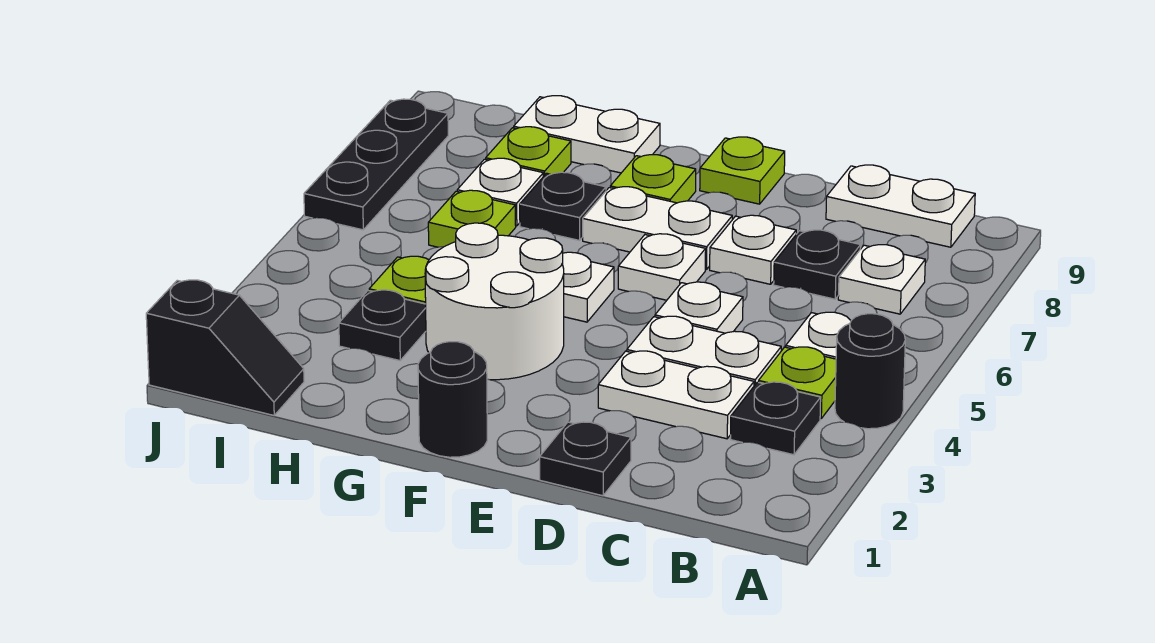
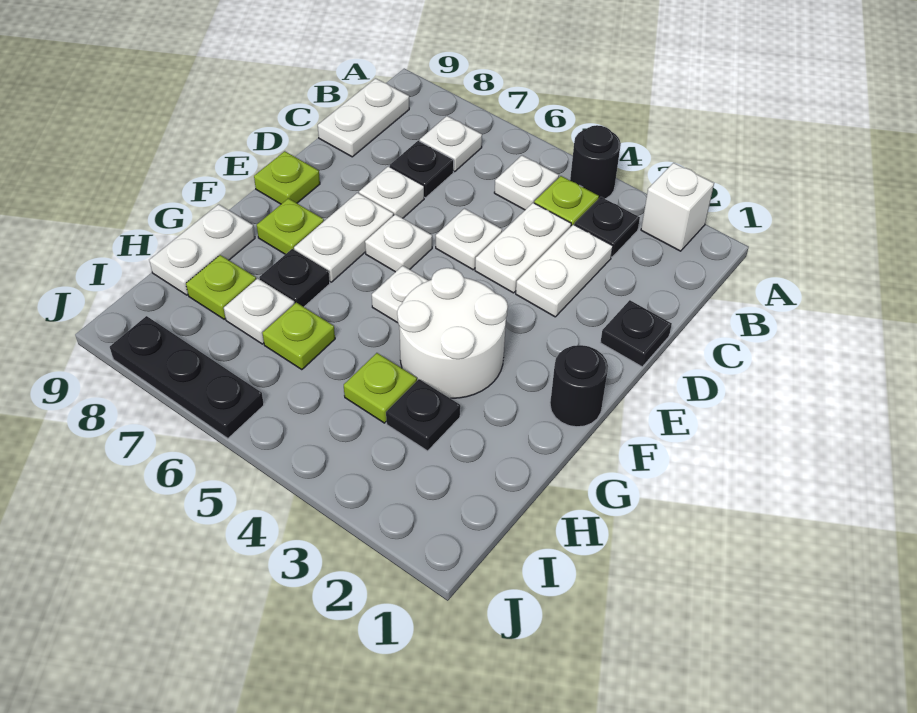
none -> white brick A2 level 1
black slope I1:J1 level 1 top J -> none

